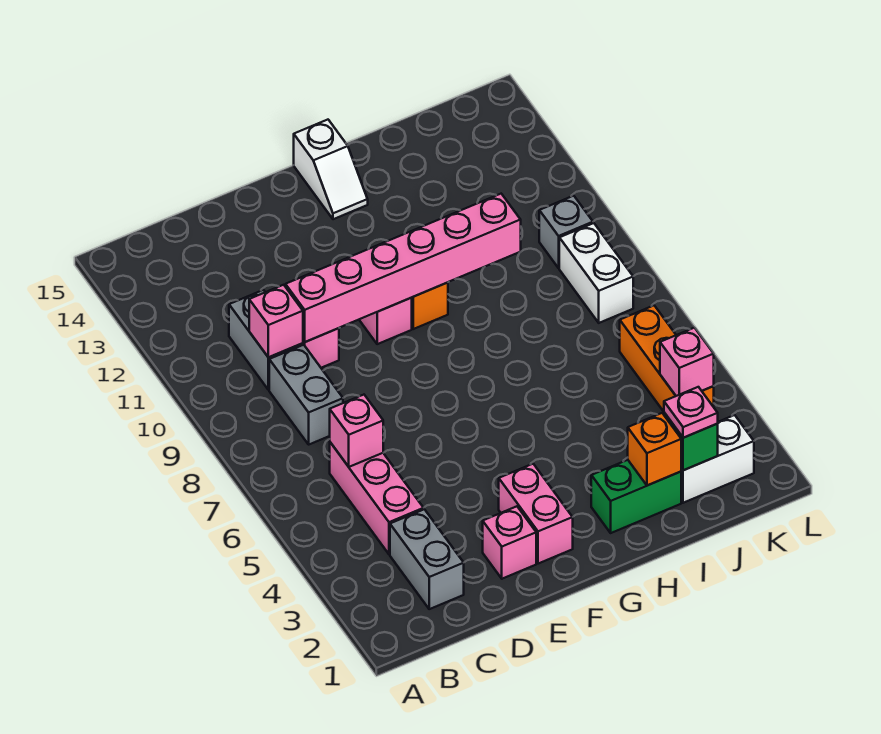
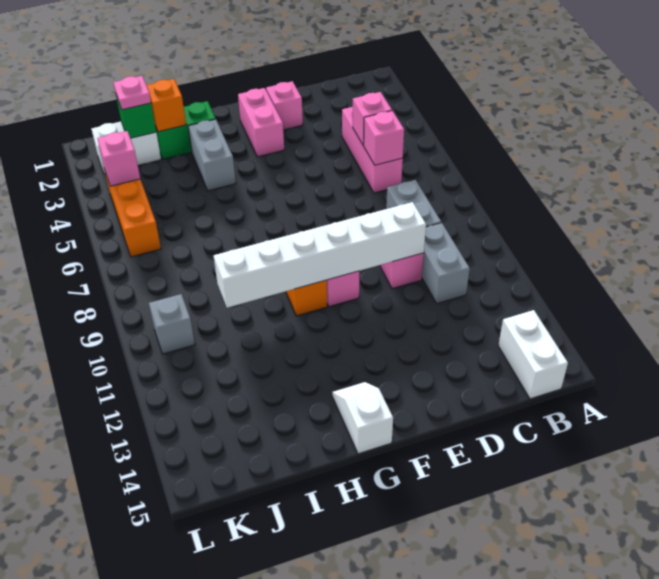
grey brick C2:C3 level 1 -> grey brick H3:H4 level 1
pink brick C10 level 2 -> pink brick C5 level 2
pink brick D10:I10 level 2 -> white brick D10:I10 level 2
white brick K8:K9 level 1 -> white brick B14:B15 level 1

